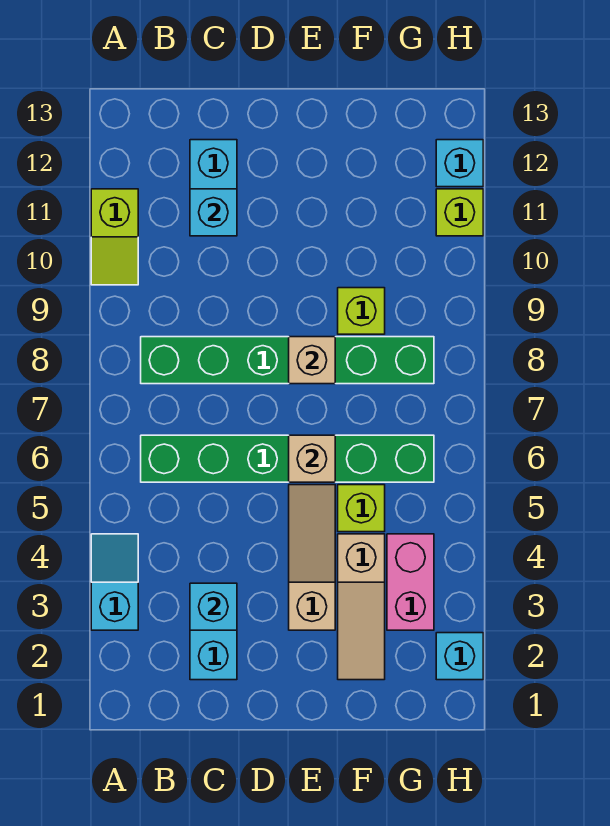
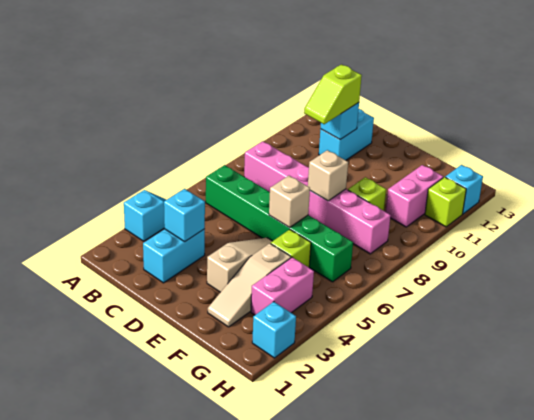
lime slope A10:A11 level 1 top 11 -> lime slope C10:C11 level 3 top 11
green brick B8:G8 level 1 -> pink brick B8:G8 level 1
none -> pink brick G10:G11 level 1

